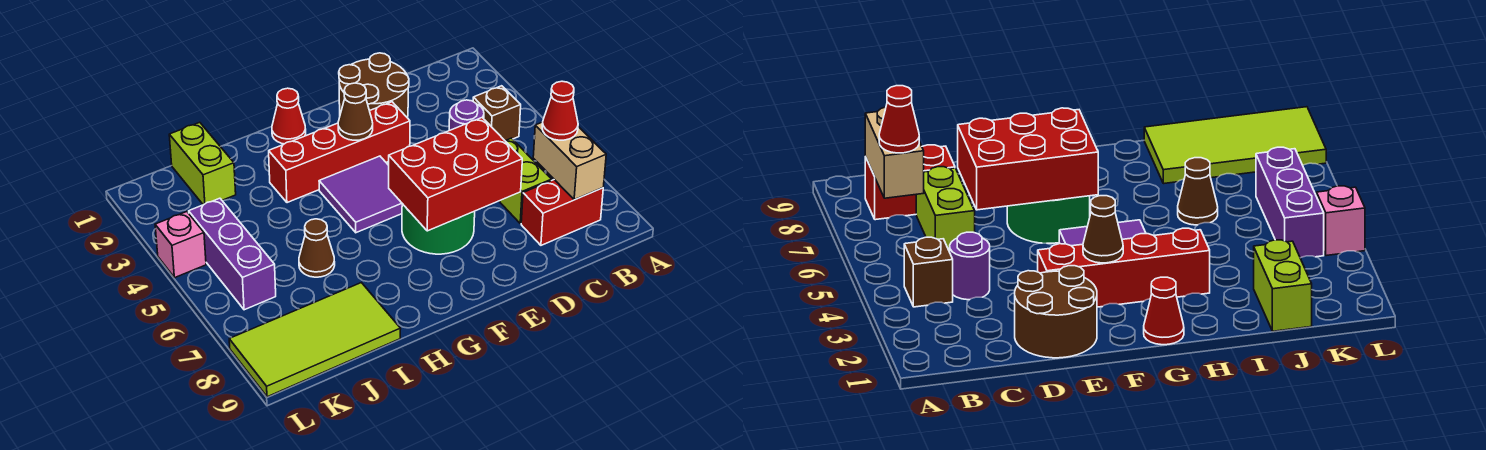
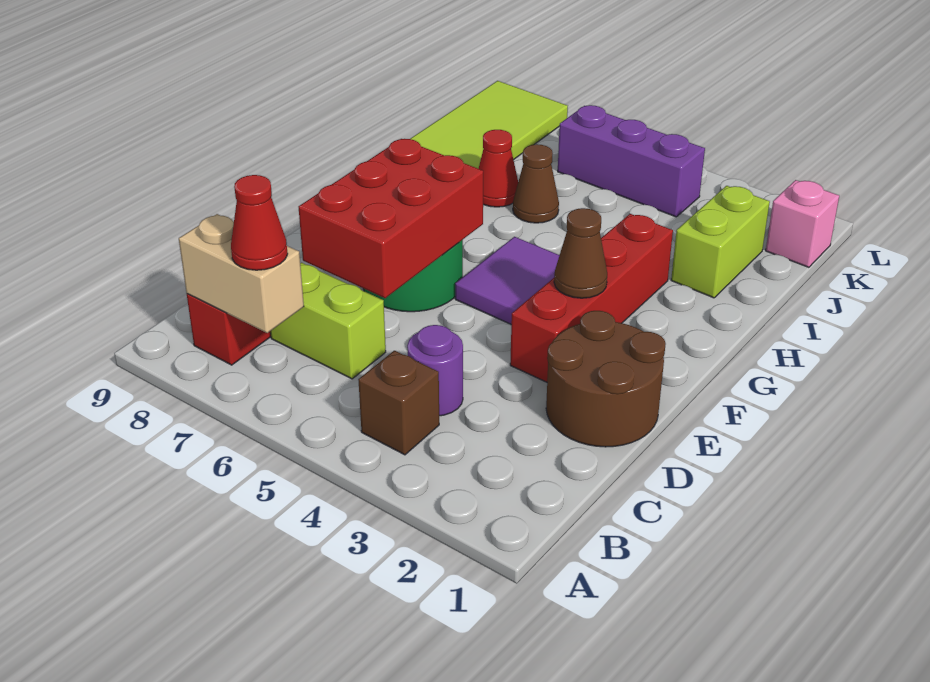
red cone G1 level 1 -> red cone I7 level 1
lime brick J1:J2 level 1 -> lime brick I2:J2 level 1
pink brick L4 level 1 -> pink brick K1 level 1

